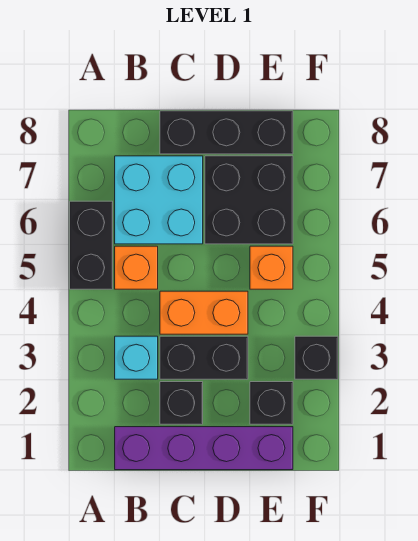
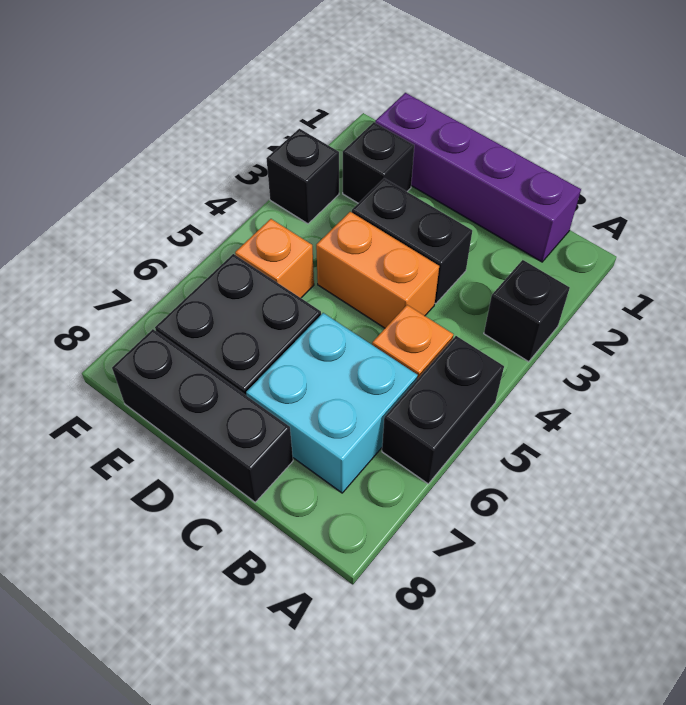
cyan brick B3 level 1 -> none
black brick C2 level 1 -> black brick A3 level 1

